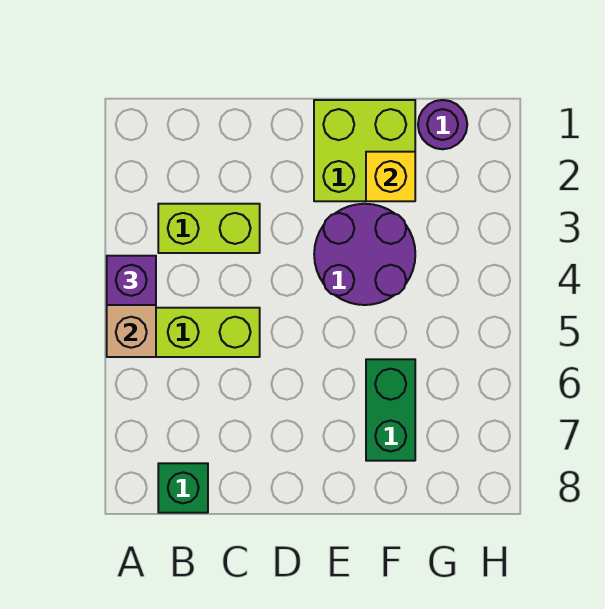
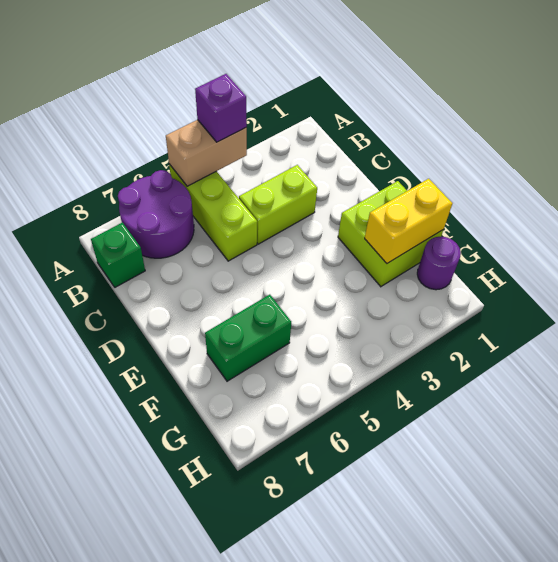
lime brick B3:C3 level 1 -> lime brick C3:C4 level 1
purple round brick E3:F4 level 1 -> purple round brick A6:B7 level 1
yellow brick F2 level 2 -> yellow brick F1:F2 level 2

